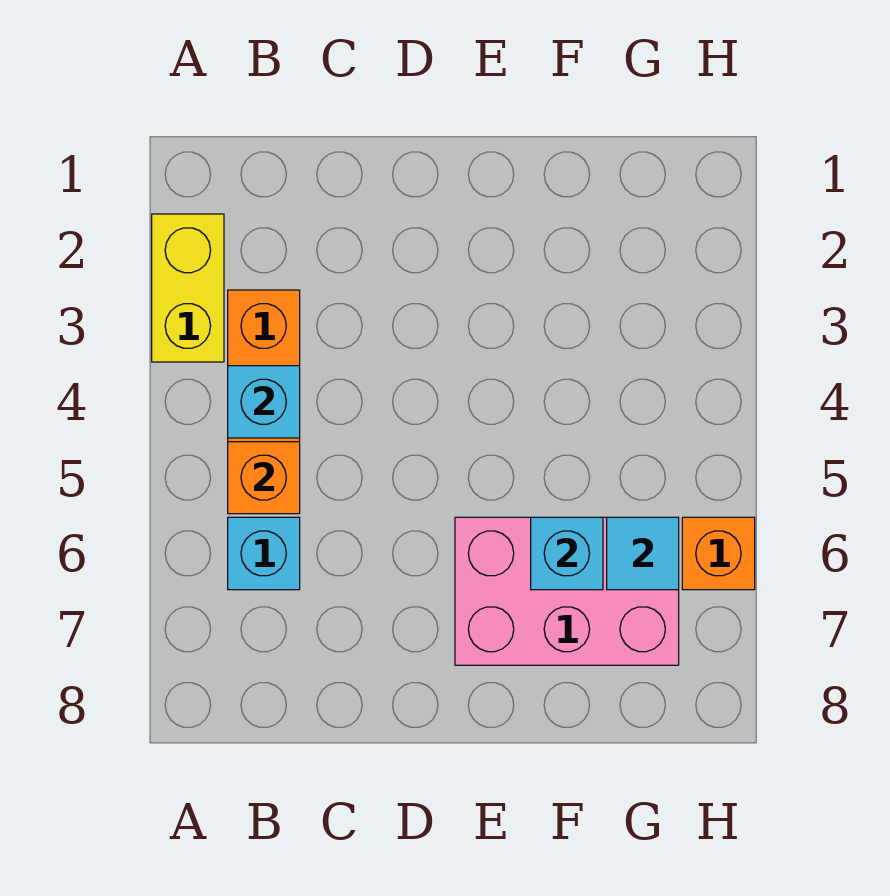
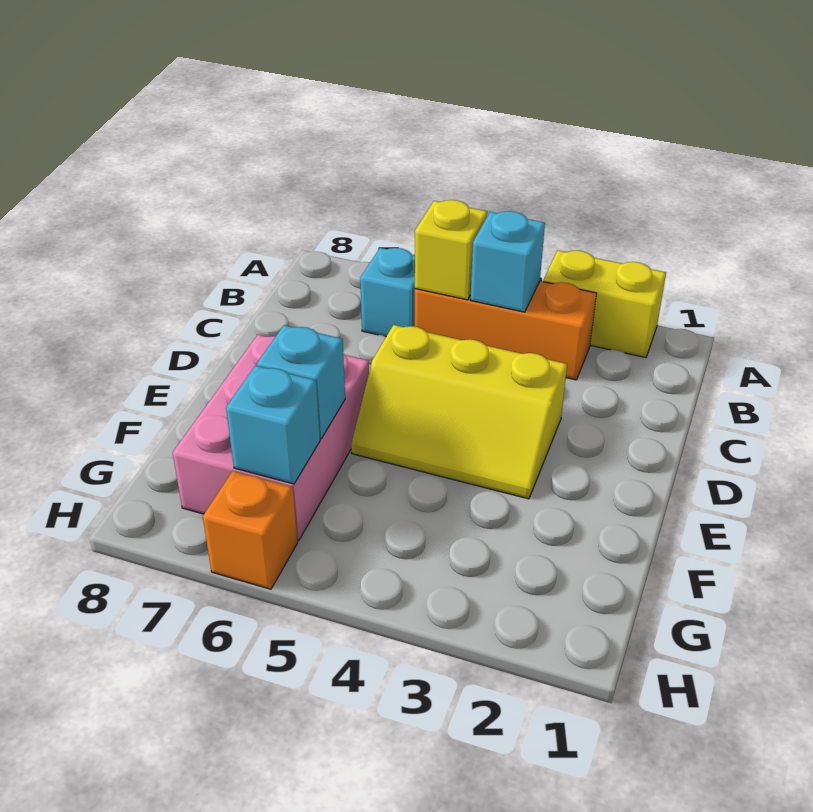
orange brick B5 level 2 -> yellow brick B5 level 2
none -> yellow slope D3:E5 level 1 top D
cyan tile G6 level 2 -> cyan brick G6 level 2

